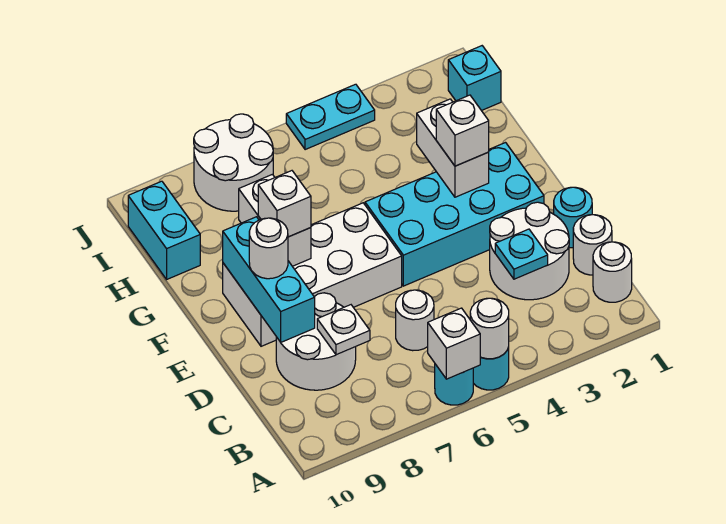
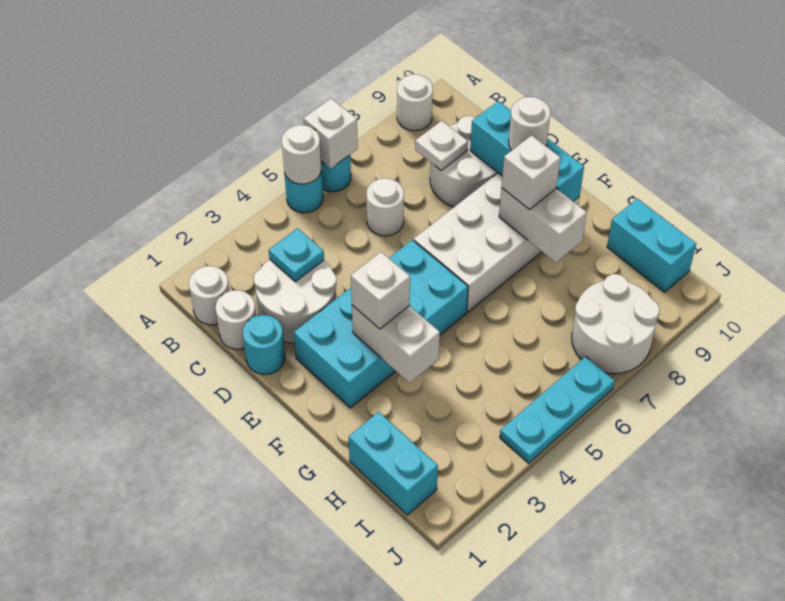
none -> white round brick A9 level 1
cyan brick I1 level 1 -> cyan brick H1:I1 level 1
cyan plate J4:J5 level 1 -> cyan plate J4:J6 level 1

